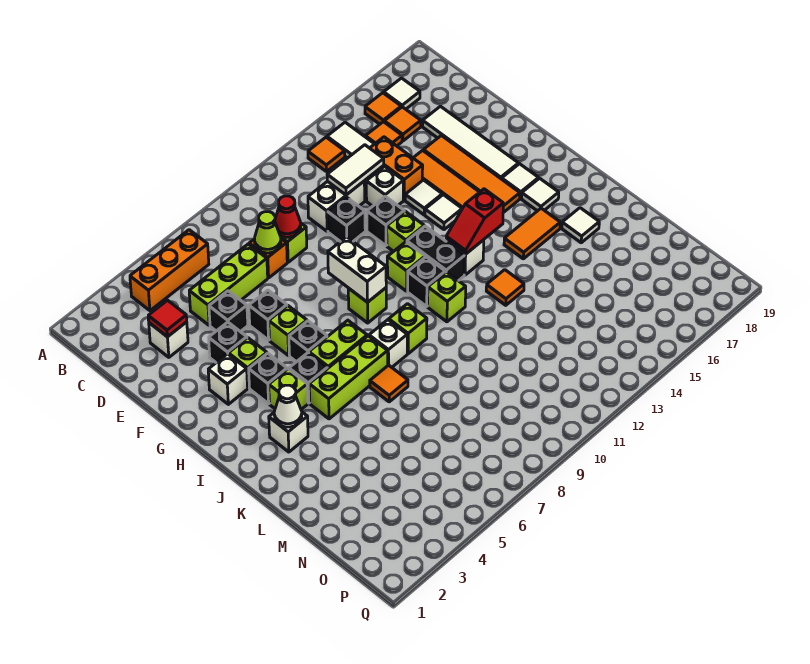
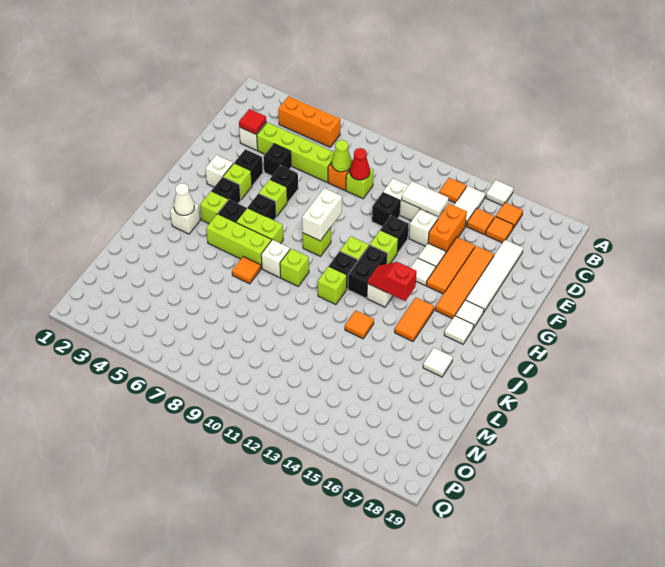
white tile B17 level 1 -> white tile A15 level 1
lime brick D5:D7 level 1 -> lime brick D4:D7 level 1
orange tile J15:J16 level 1 -> orange tile I15:J15 level 1

